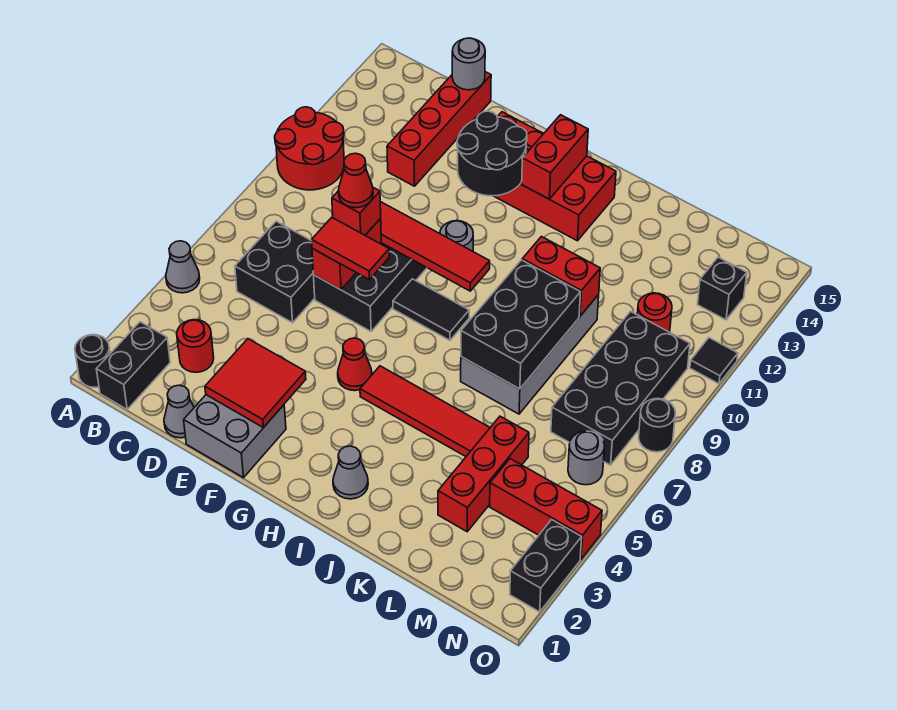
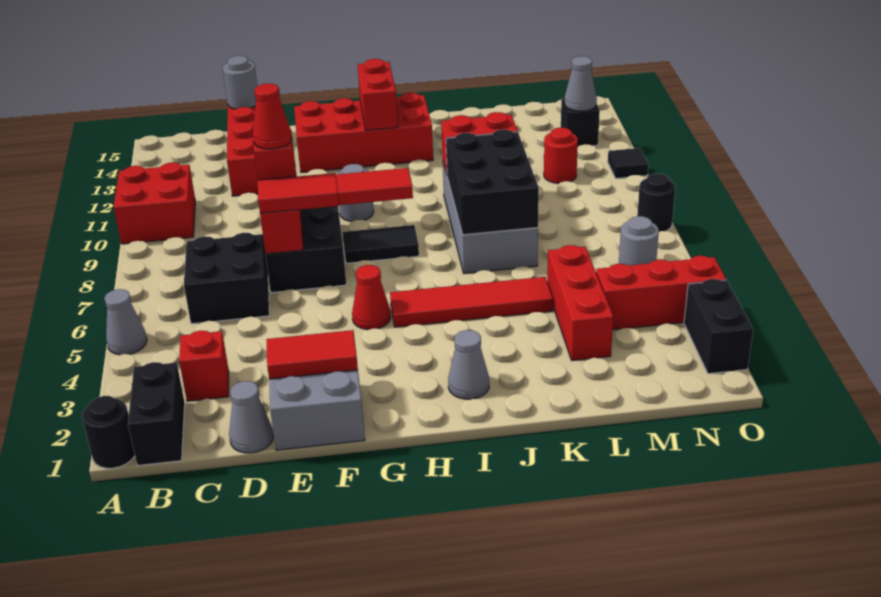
red round brick A10:B11 level 1 -> red brick A10:B11 level 1
red round brick C3 level 1 -> red brick C3 level 1
red tile E2:F3 level 2 -> red tile E2:F2 level 2
black round brick F12:G13 level 2 -> none
black brick M7:N10 level 1 -> none
none -> grey cone N13 level 2

